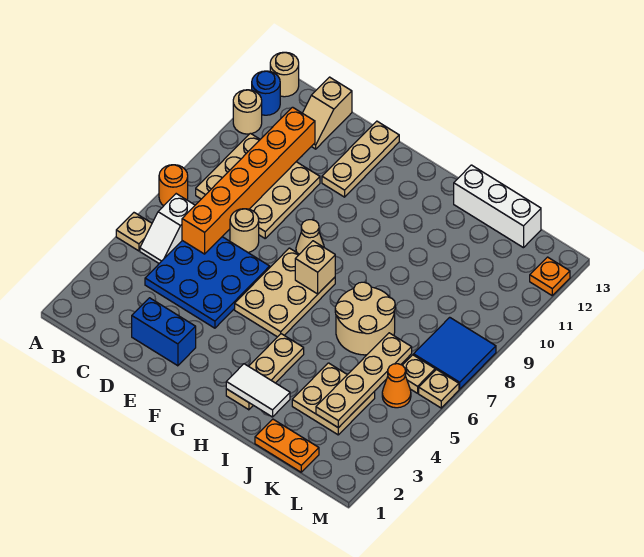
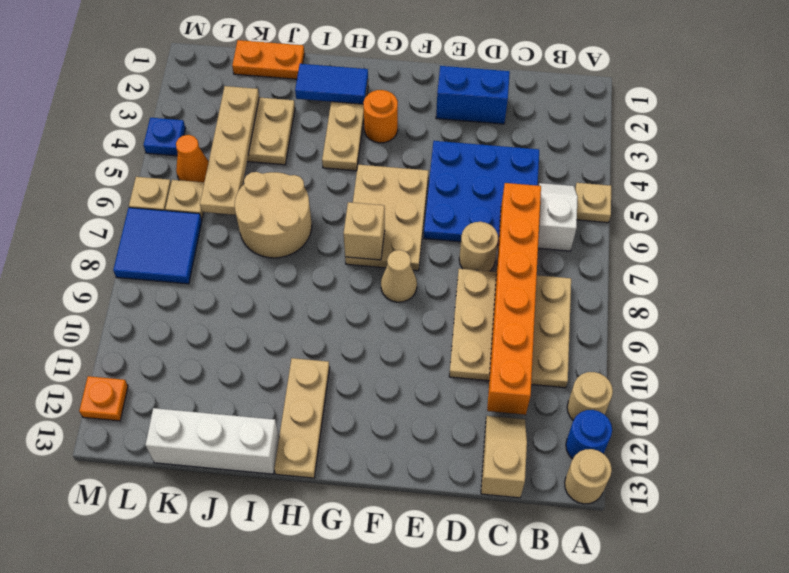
orange round brick A7 level 1 -> orange round brick G3 level 1
tan plate E11:E13 level 1 -> tan plate H11:H13 level 1
white tile H2:I2 level 2 -> blue tile H2:I2 level 2
none -> blue plate M4 level 1

